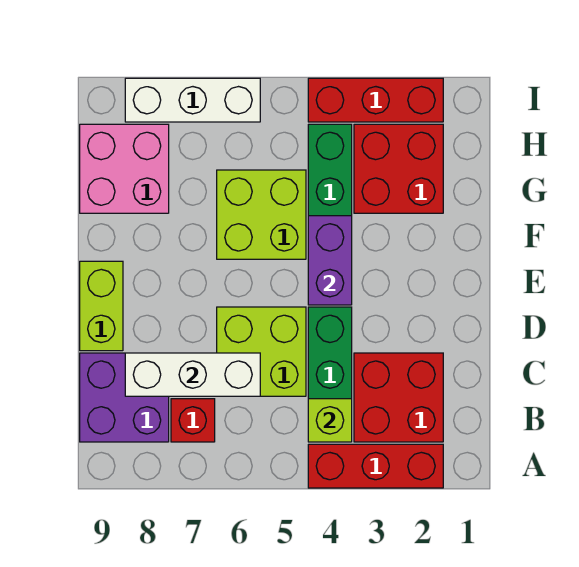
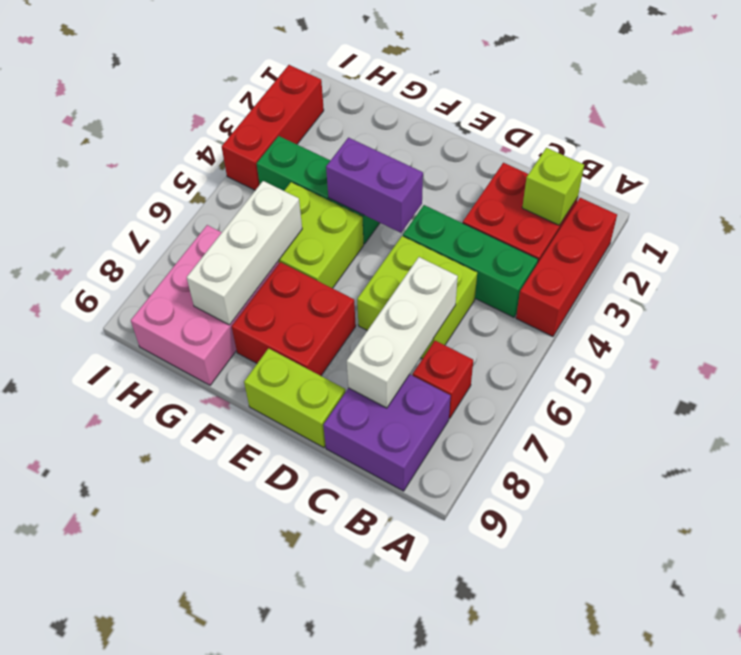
lime brick B4 level 2 -> lime brick B2 level 2
red brick G2:H3 level 1 -> red brick E7:F8 level 1
pink brick G8:H9 level 1 -> pink brick G7:H9 level 1
white brick I6:I8 level 1 -> white brick G6:G8 level 2

